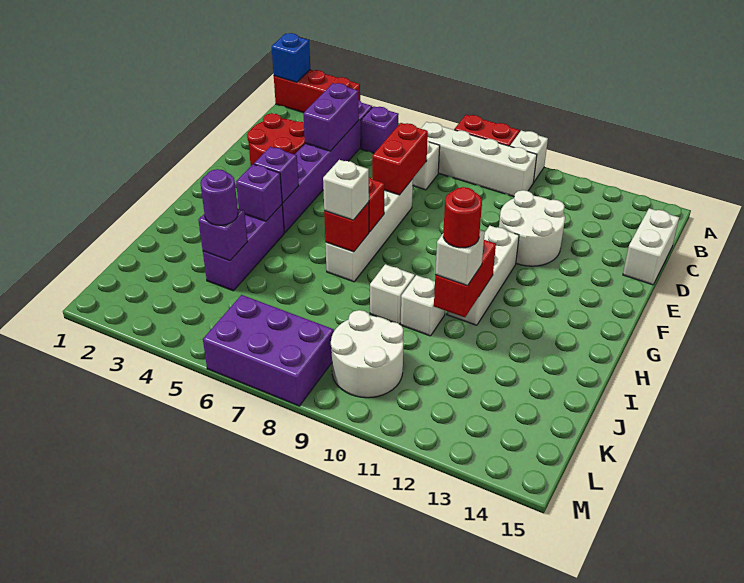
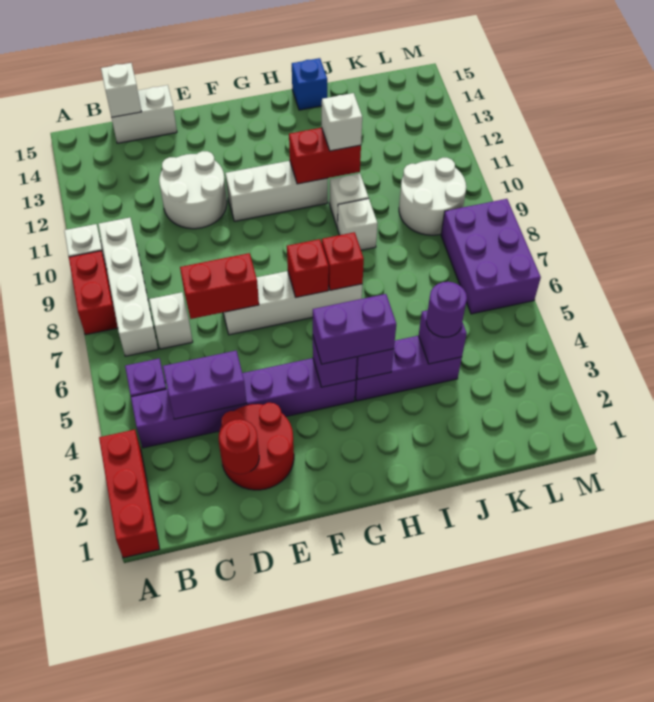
blue brick A1 level 2 -> blue brick I15 level 1
none -> purple brick G4:H4 level 3
white brick H7 level 3 -> white brick C15 level 2
red round brick I11 level 4 -> red round brick D2 level 2

